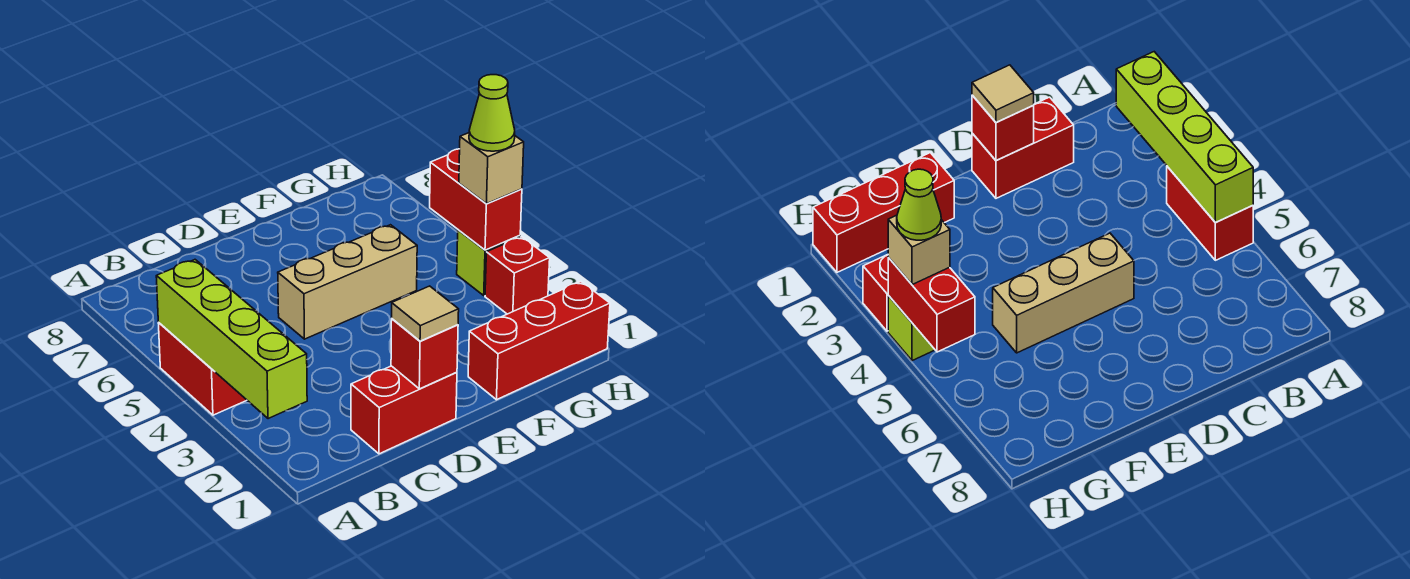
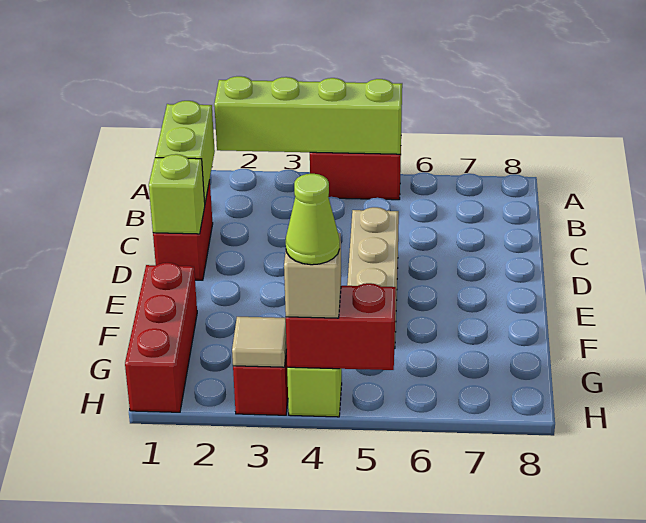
none -> lime brick B1:C1 level 2
red brick D1 level 2 -> lime brick D1 level 2
tan tile D1 level 3 -> tan tile H3 level 2

